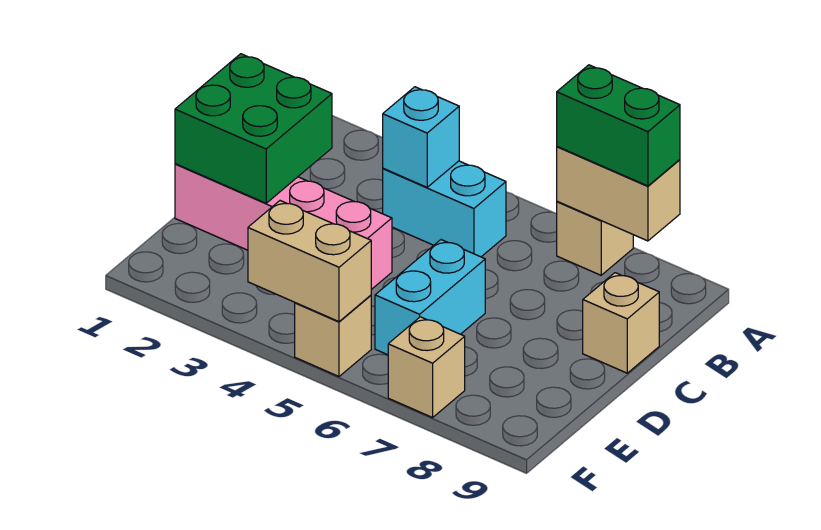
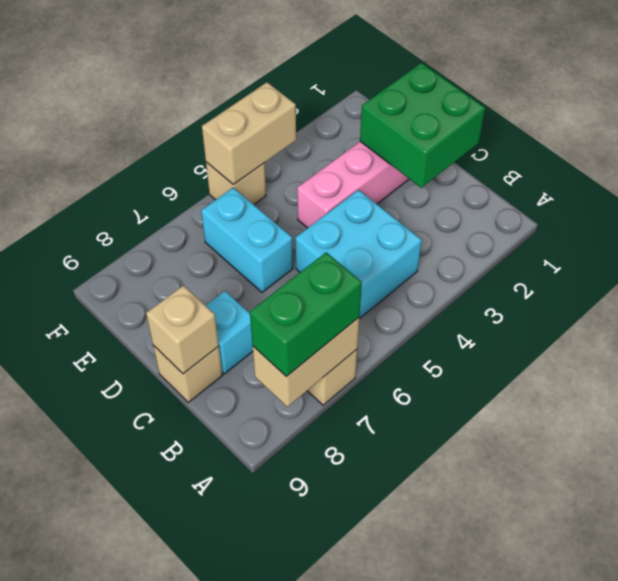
cyan brick B4:B5 level 1 -> cyan brick B4:C5 level 1
cyan brick B4 level 2 -> cyan brick C8 level 1
tan brick F7 level 1 -> tan brick C9 level 2

